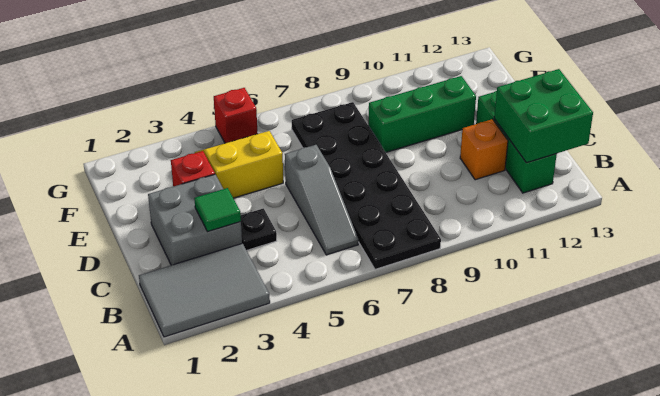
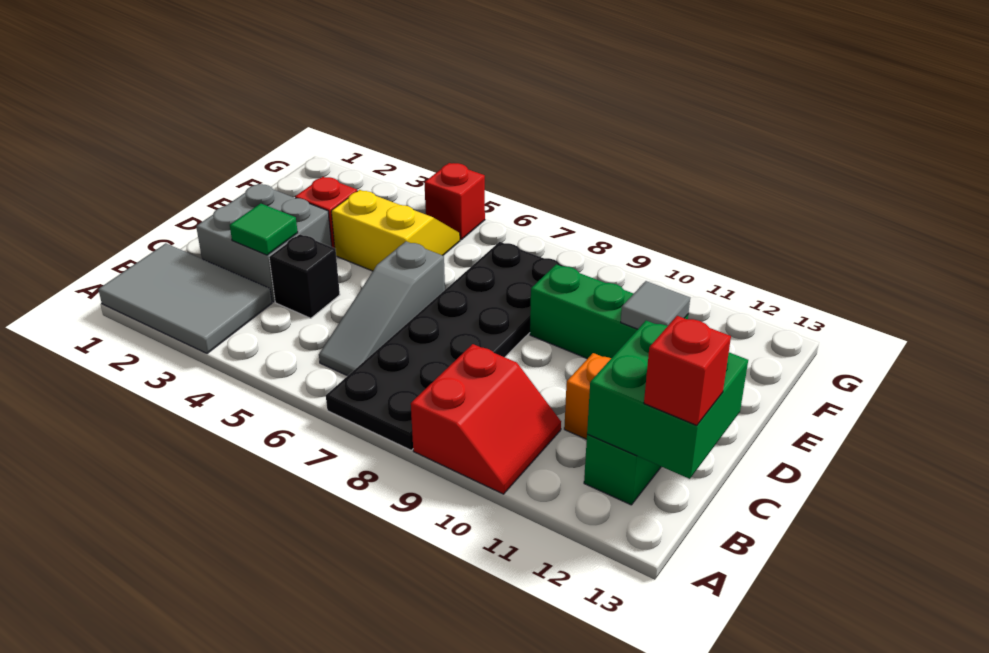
none -> red slope A9:B10 level 1 top 9
none -> red brick B13 level 3
black plate C4 level 1 -> black brick C4 level 1
none -> grey tile E11 level 2

